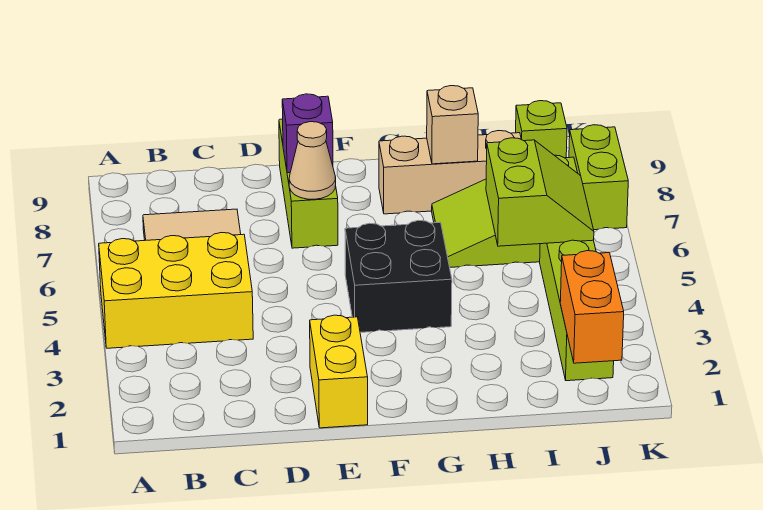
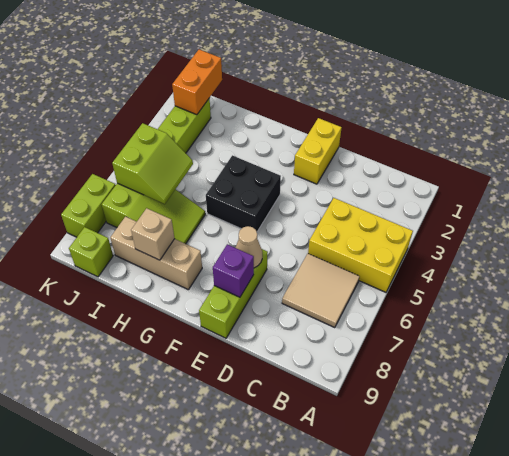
lime slope I5:J6 level 2 top I -> lime slope I5:J6 level 2 top J

